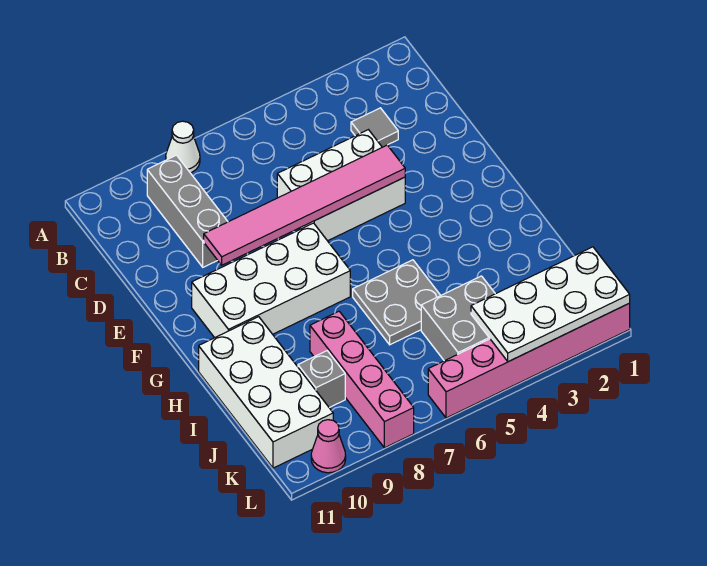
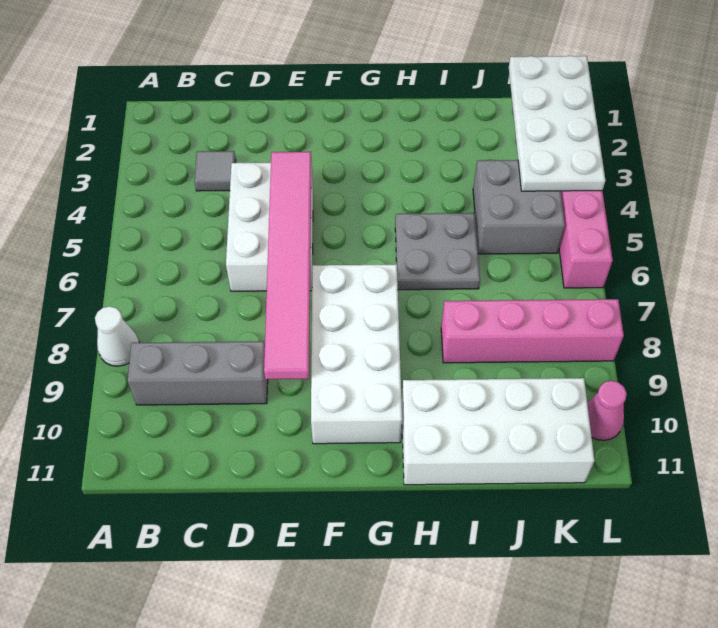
grey brick J9 level 1 -> none

